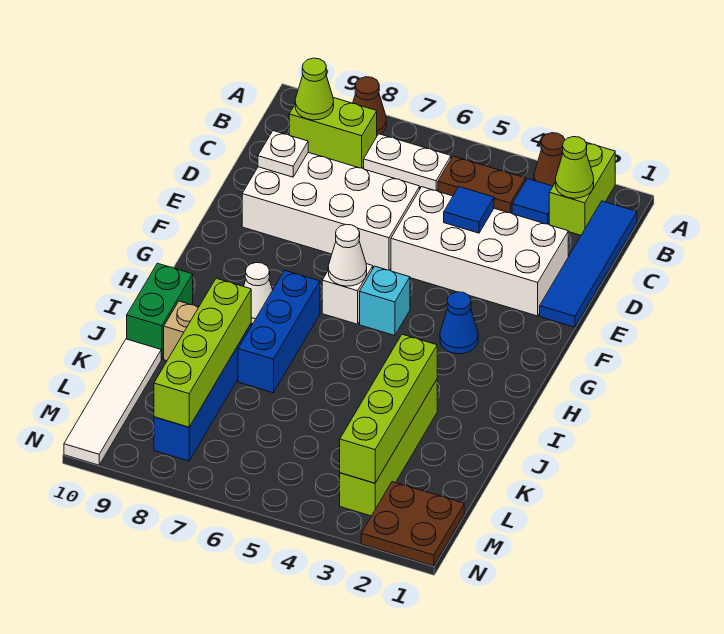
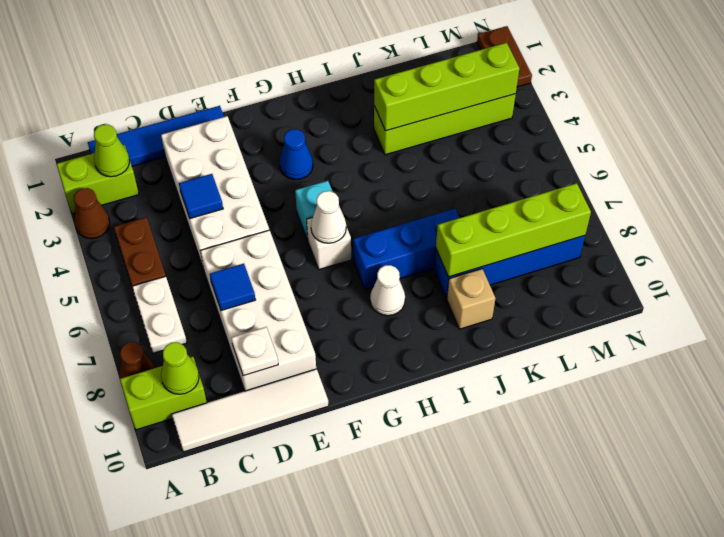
blue tile B3 level 1 -> blue tile D7 level 2
lime brick B8:B9 level 1 -> lime brick A9:B9 level 1
green brick I10:J10 level 1 -> none
white tile K10:N10 level 1 -> white tile B10:E10 level 1
brown plate M1:N2 level 1 -> brown plate N1:N2 level 1

